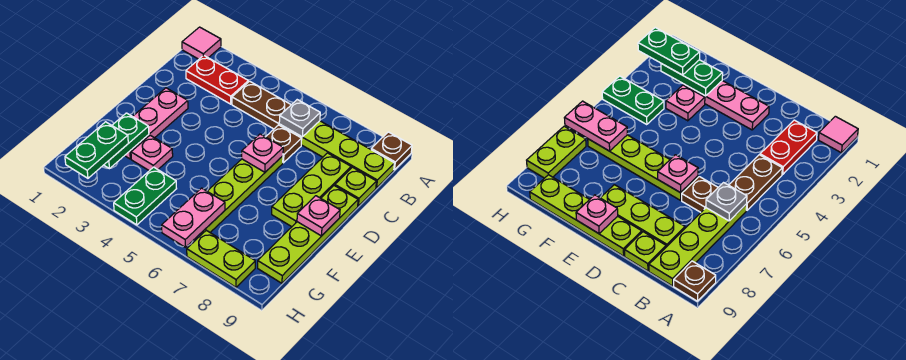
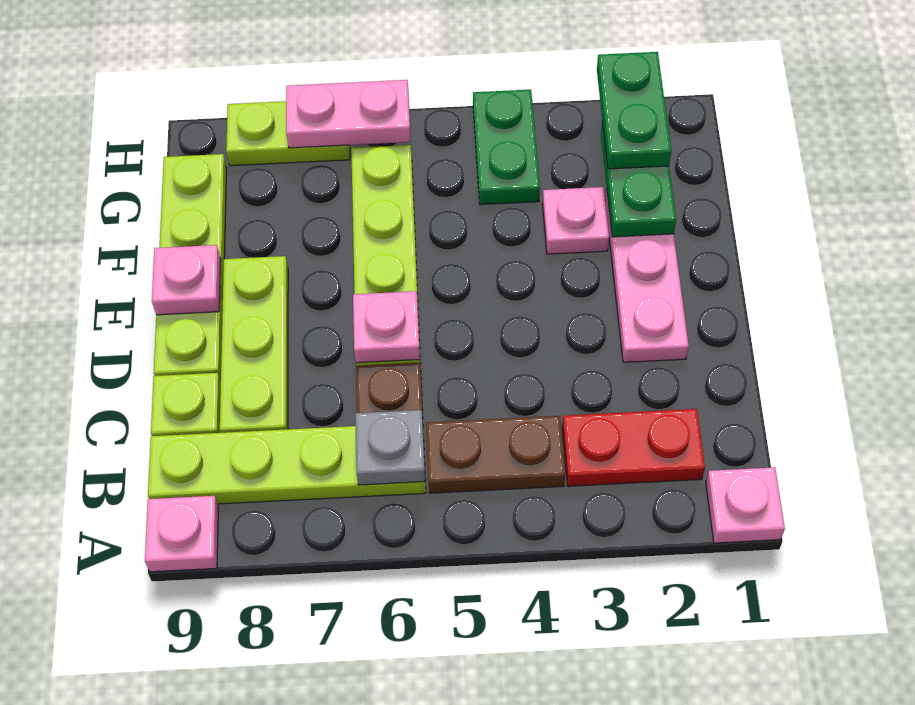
pink tile A1 level 1 -> pink plate A1 level 1
brown plate A9 level 1 -> pink plate A9 level 1
pink plate G6:H6 level 2 -> pink plate H6:H7 level 2

